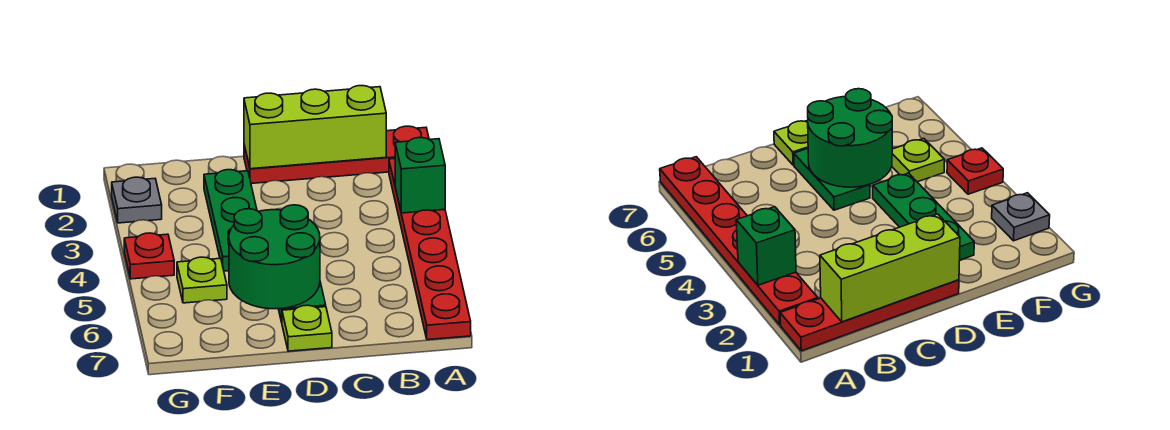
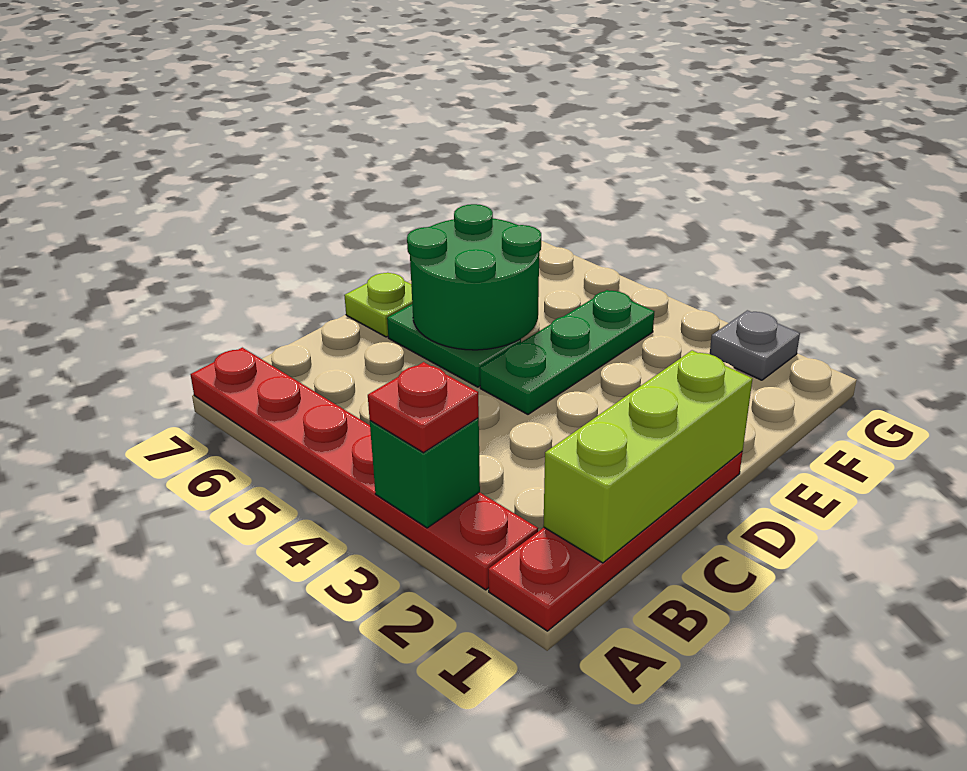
green plate E2:E4 level 1 -> green plate D4:F4 level 1
lime plate F5 level 1 -> none
red plate G4 level 1 -> red plate A3 level 3

